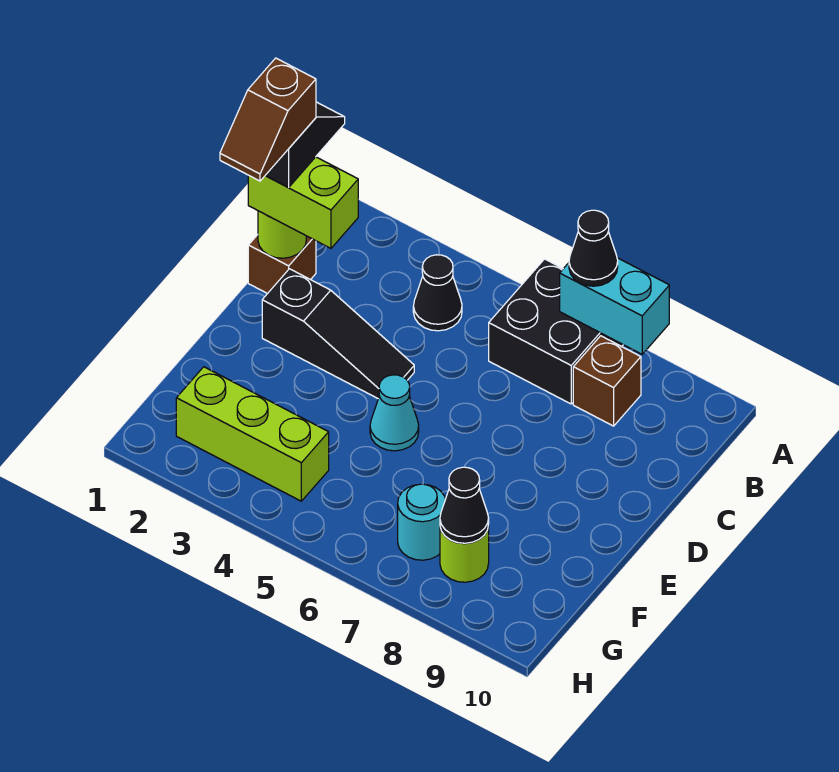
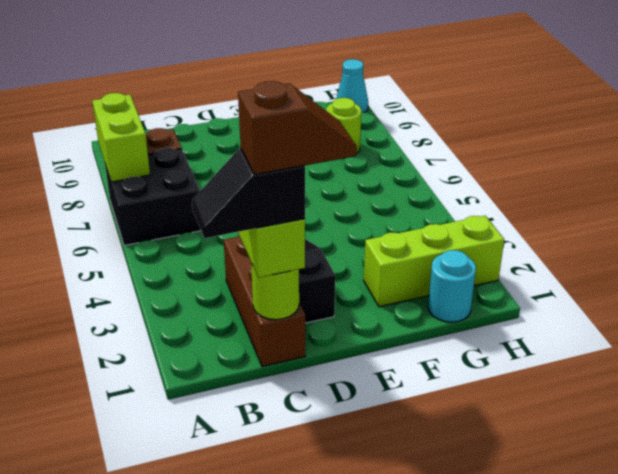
cyan brick A7:A8 level 2 -> lime brick A7:A8 level 2
black cone A7 level 3 -> none
black cone B4 level 1 -> none
brown brick C1 level 1 -> brown brick C1:C3 level 1
cyan cone E5 level 1 -> cyan cone H10 level 1
lime brick G2:G4 level 1 -> lime brick F2:H2 level 1
cyan round brick G7 level 1 -> cyan round brick G1 level 1
black cone G8 level 2 -> none

